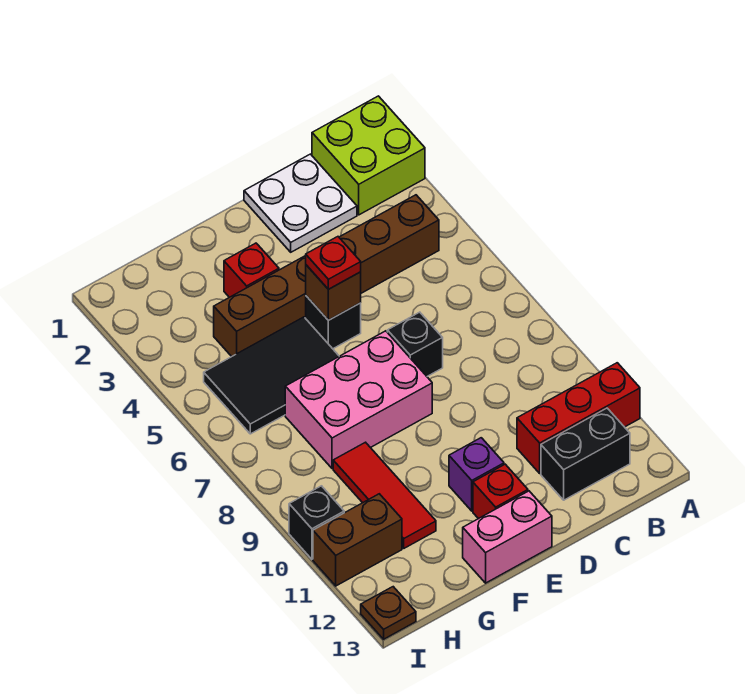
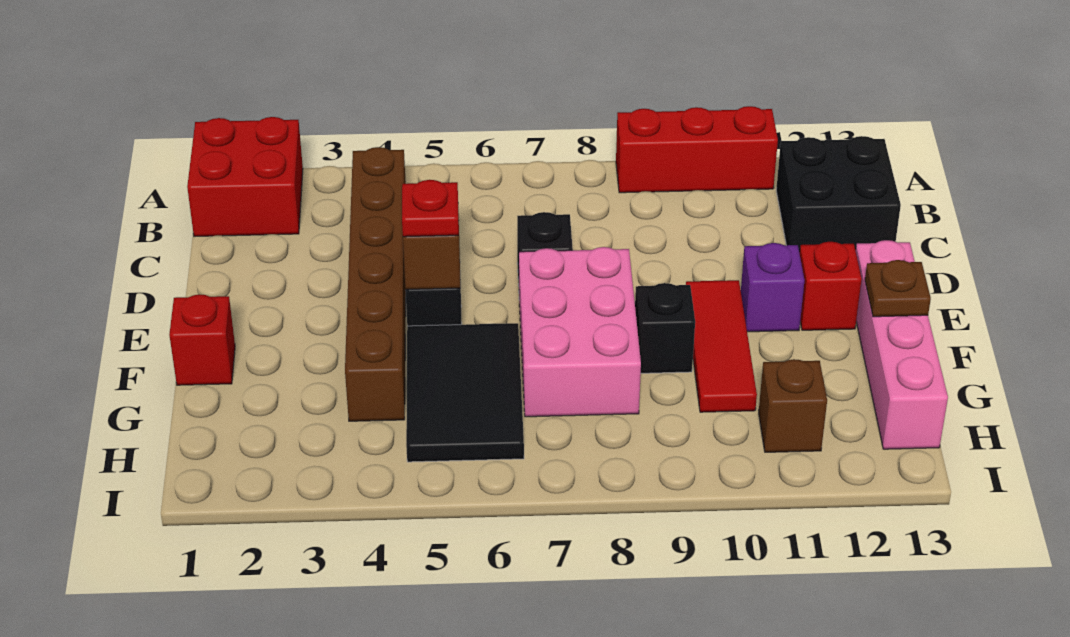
lime brick A1:B2 level 1 -> red brick A1:B2 level 1
red brick A11:C11 level 1 -> red brick A9:A11 level 1
black brick B12:C12 level 1 -> black brick B12:C13 level 1
white plate C1:D2 level 1 -> none
pink brick E13:F13 level 1 -> pink brick E13:H13 level 1
red brick F3 level 1 -> red brick F1 level 1
red tile G9:G11 level 1 -> red tile E10:G10 level 1
brown brick H11:I11 level 1 -> brown brick H11 level 1
black brick I10 level 1 -> black brick F9 level 1
brown plate I13 level 1 -> brown plate F13 level 2

